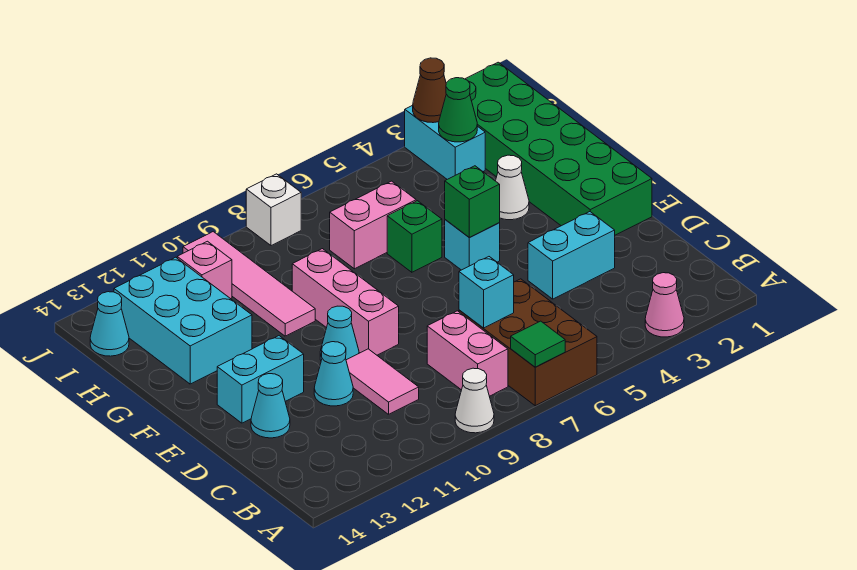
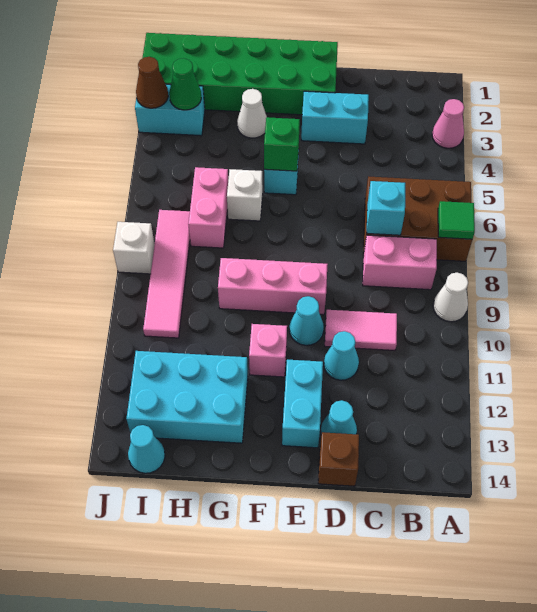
cyan brick D3:D4 level 1 -> cyan brick D3:E3 level 1
none -> brown brick D14 level 1
green brick G6 level 1 -> white brick G6 level 1
pink tile G10:J10 level 1 -> pink tile I7:I10 level 1
pink brick I11 level 1 -> pink brick F11 level 1

